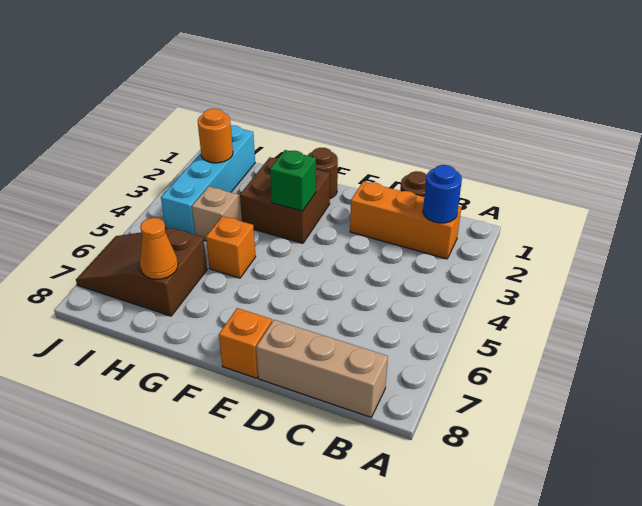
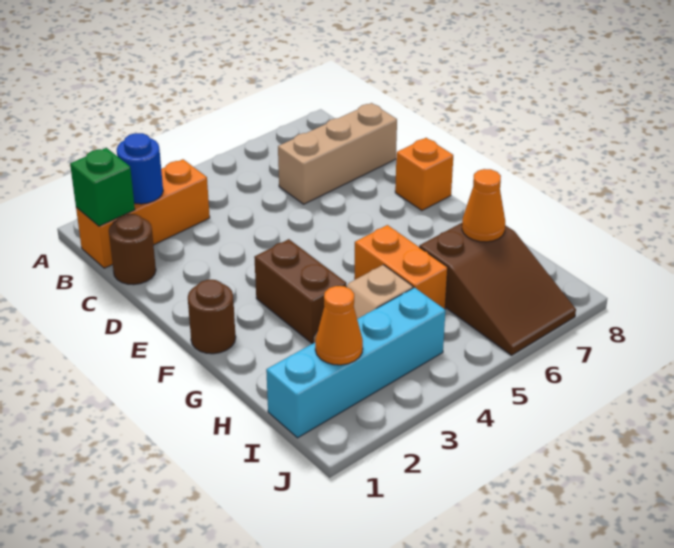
orange brick B2:D2 level 1 -> orange brick B1:B3 level 1
tan brick B8:D8 level 1 -> tan brick C6:C8 level 1
brown brick F2:G3 level 1 -> brown brick F3:G3 level 1
green brick F3 level 2 -> green brick B1 level 2
orange brick G5 level 1 -> orange brick G5:H5 level 1
orange round brick I2 level 2 -> orange cone I2 level 2

